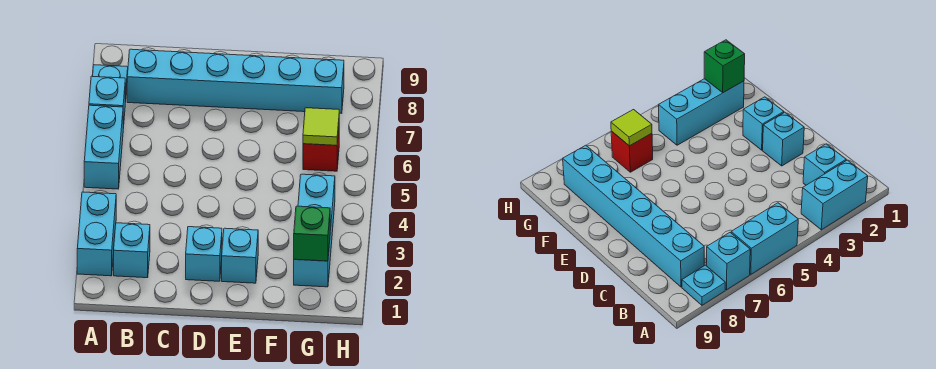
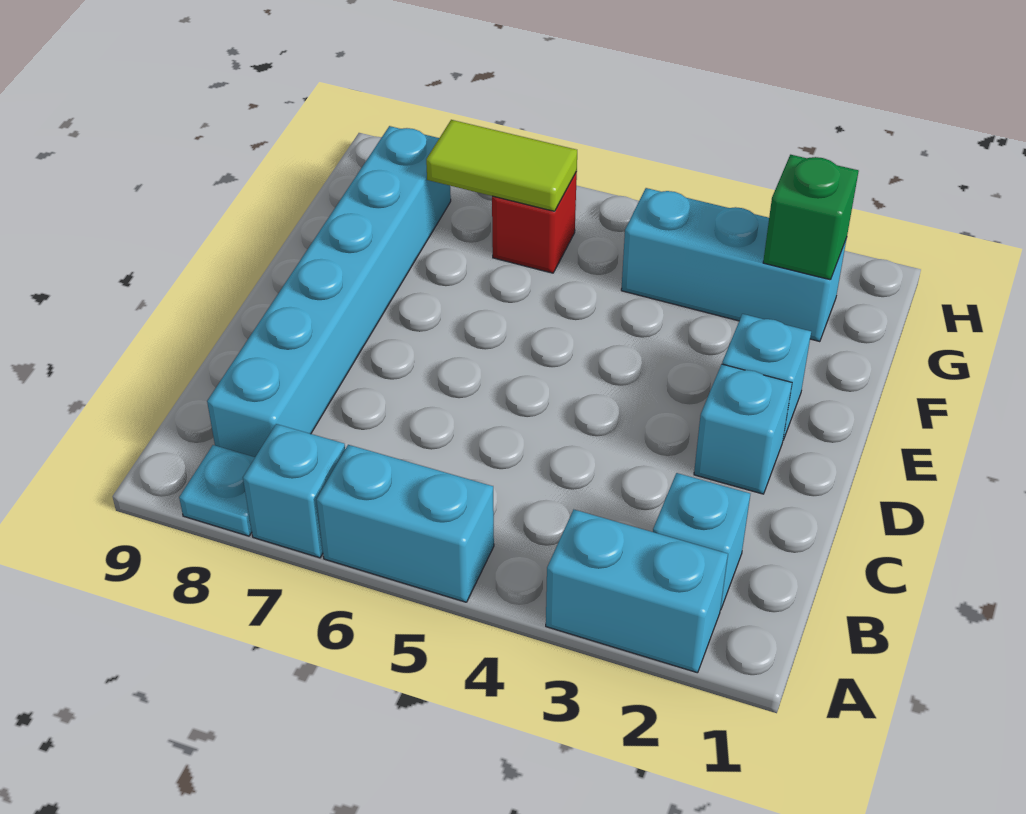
lime tile G6 level 2 -> lime tile G6:G7 level 2

